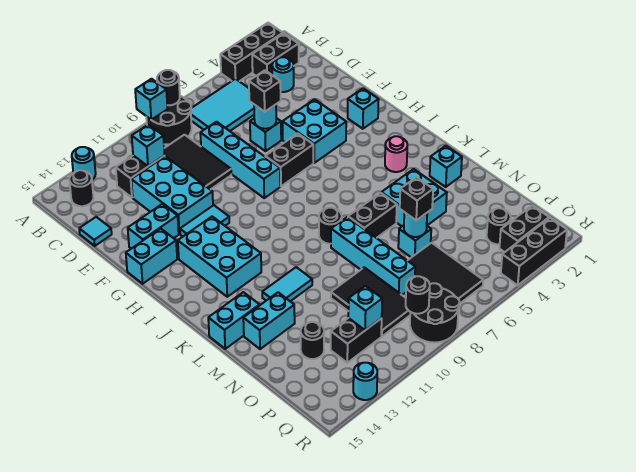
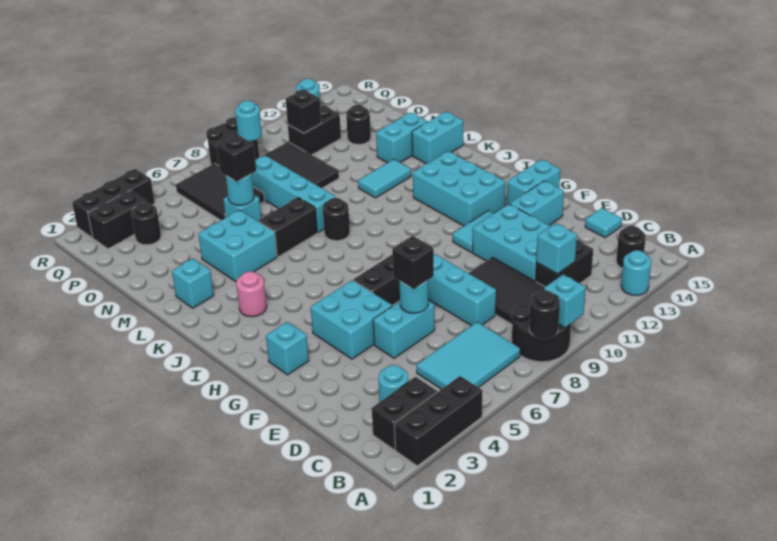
cyan brick E6 level 1 -> cyan brick E5:E6 level 1
cyan brick P11 level 2 -> black brick P11 level 2
black round brick Q9 level 2 -> cyan round brick Q9 level 2

